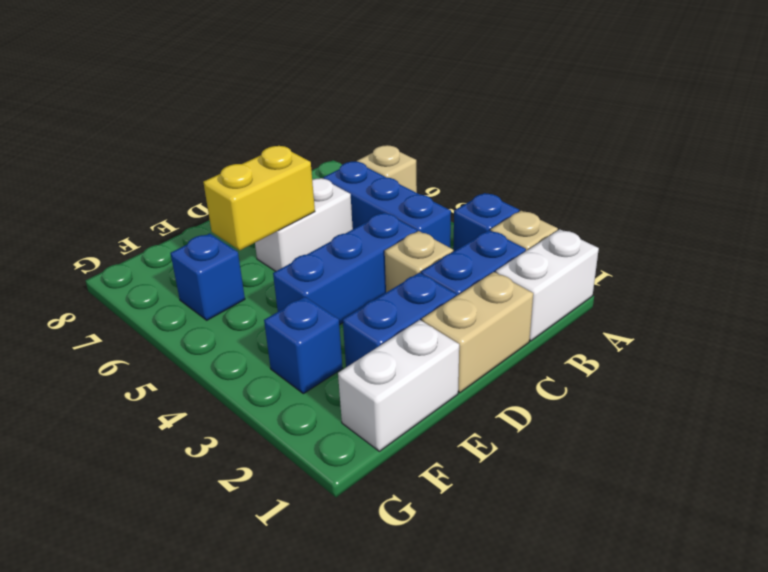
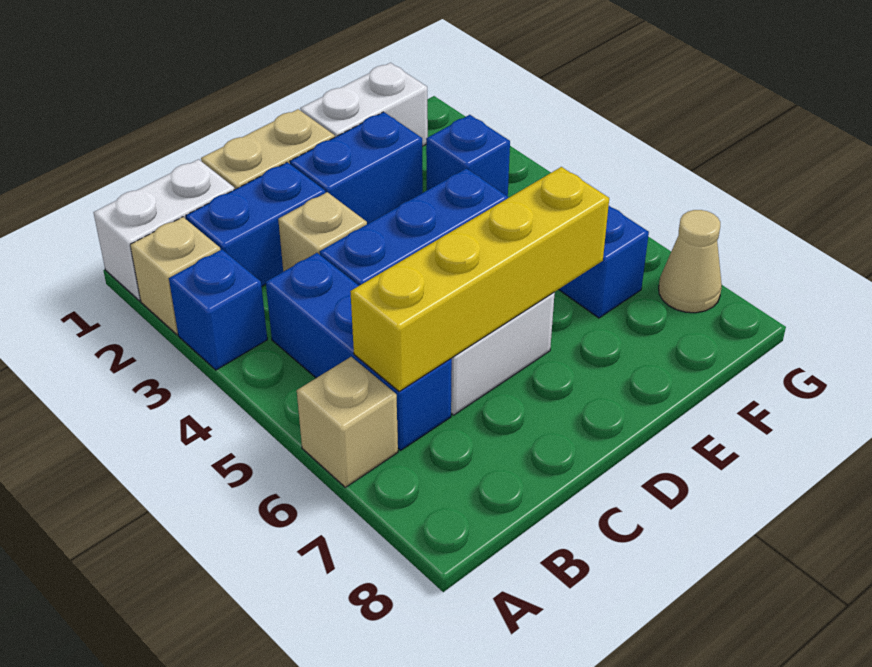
yellow brick D6:E6 level 2 -> yellow brick B6:E6 level 2
none -> tan cone G7 level 1

